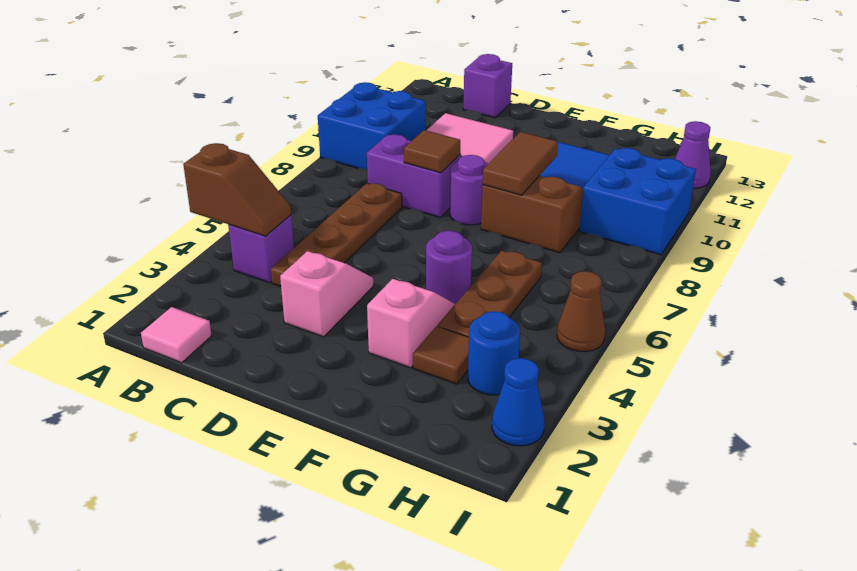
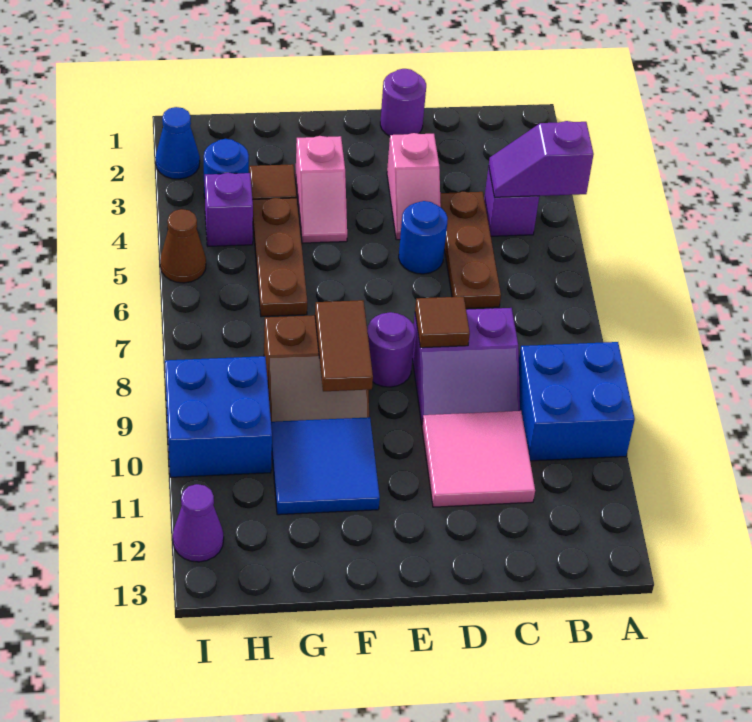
brown slope A4:B4 level 2 top A -> purple slope A4:B4 level 2 top A
pink tile B1 level 1 -> none
brown plate C4:C7 level 1 -> brown plate C4:C6 level 1
purple brick C13 level 1 -> purple brick H4 level 1
none -> blue round brick D5 level 1
purple round brick F5 level 1 -> purple round brick D1 level 1

